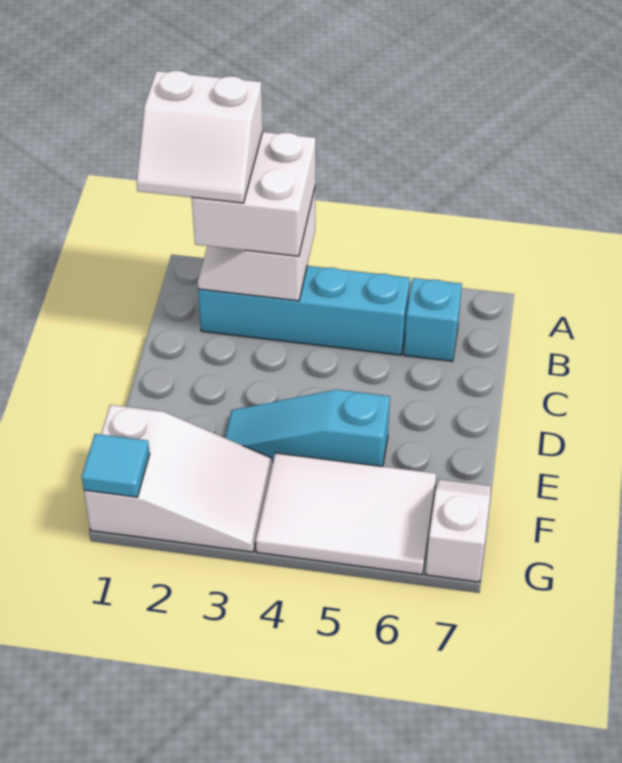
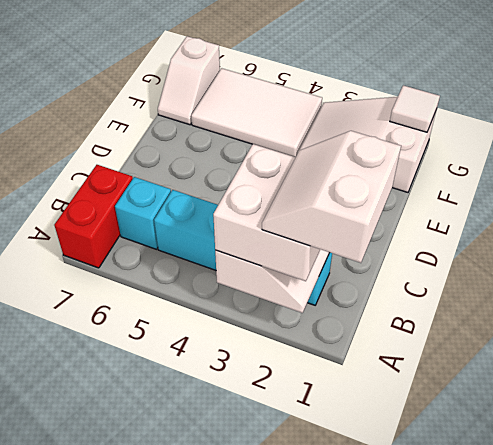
white slope A1:B2 level 4 top A -> white slope A1:B2 level 4 top 1
none -> red brick A7:B7 level 1
cyan slope E3:E5 level 1 top 5 -> none
cyan tile G1 level 2 -> white tile G1 level 2

